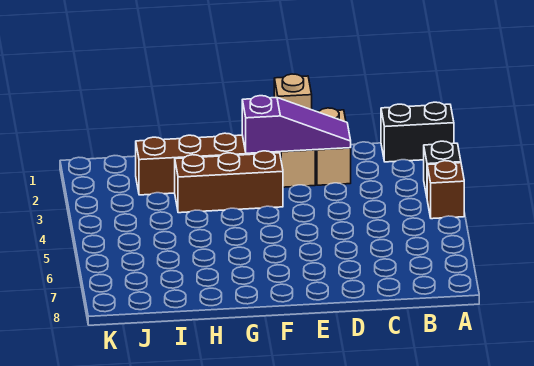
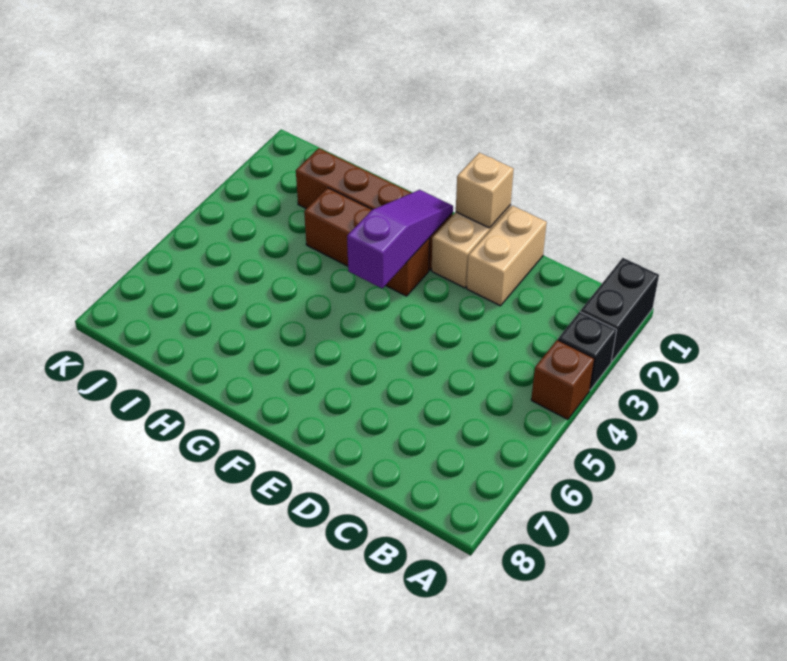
black brick A1:B1 level 1 -> black brick A1:A2 level 1
purple slope D2:F2 level 2 top F -> purple slope F2:F4 level 2 top 4

